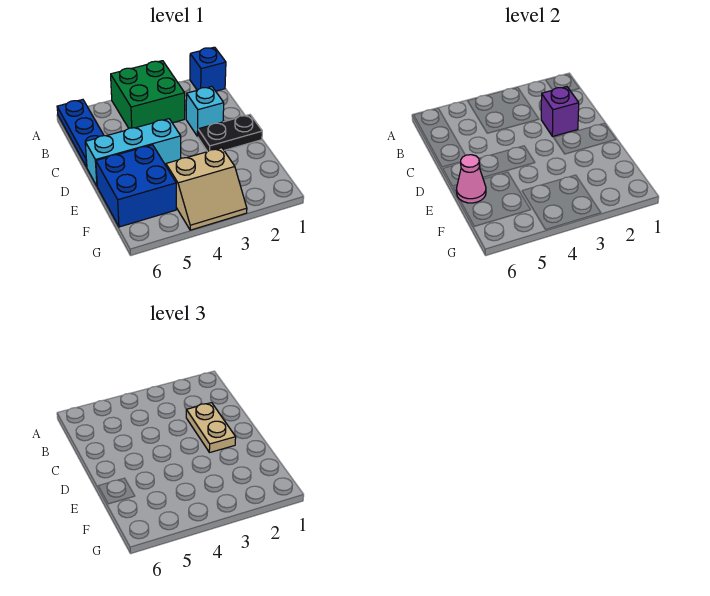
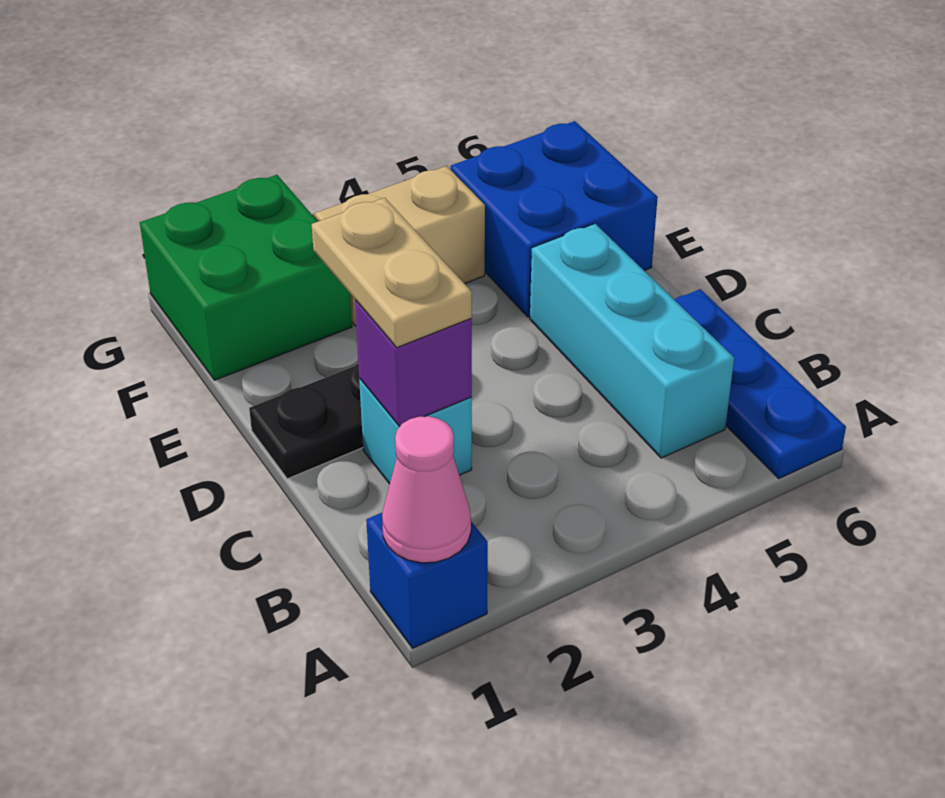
green brick A3:B4 level 1 -> green brick F1:G2 level 1
cyan brick D4:D6 level 1 -> cyan brick B5:D5 level 1
pink cone E6 level 2 -> pink cone A1 level 2

